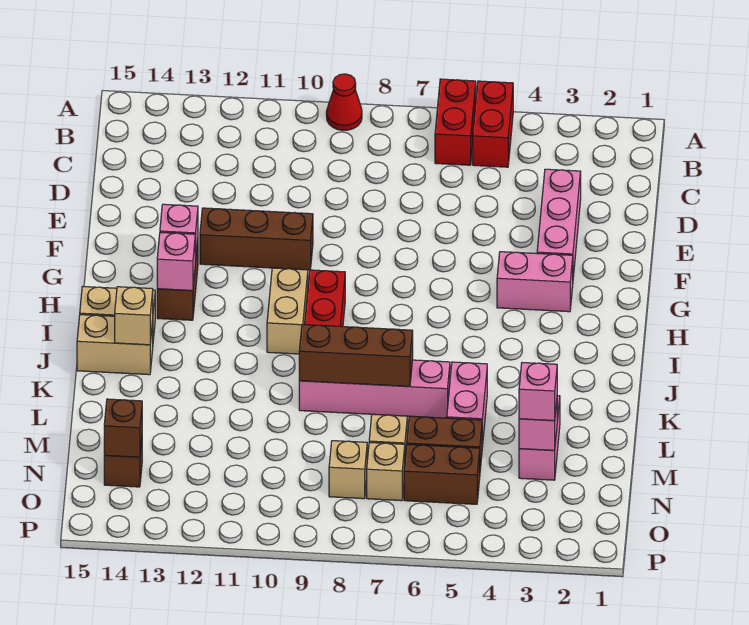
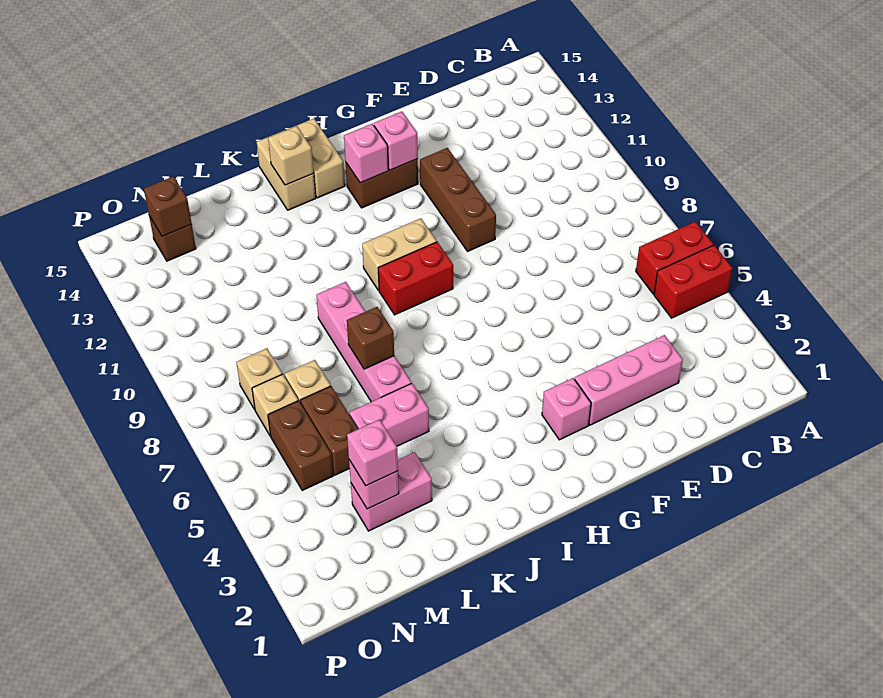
red cone A9 level 1 -> none
pink brick G3:G4 level 1 -> pink brick G3 level 1
brown brick K7:K9 level 2 -> brown brick K7 level 2

